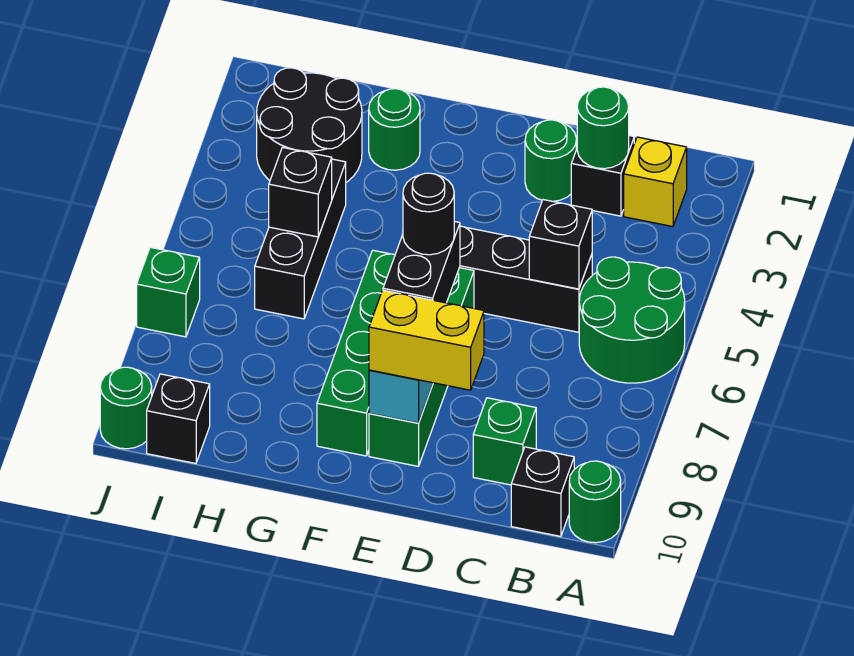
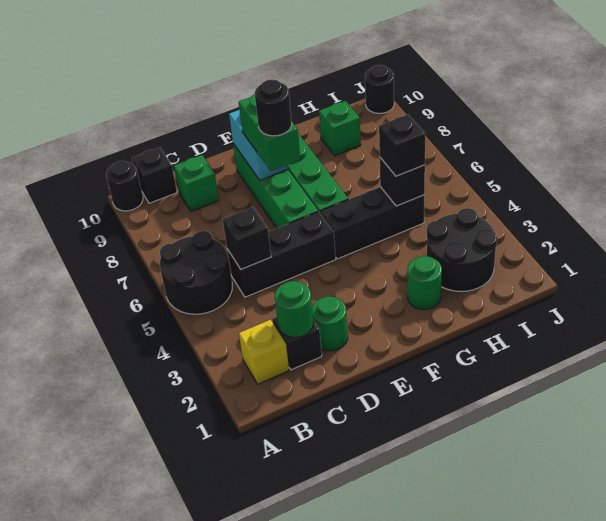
green round brick A5:B6 level 1 -> black round brick A5:B6 level 1
green round brick A10 level 1 -> black round brick A10 level 1
yellow brick D9:E9 level 3 -> none
black brick E7:E8 level 3 -> green brick E7:E8 level 3
black brick H4:H6 level 1 -> black brick F5:H5 level 1
black brick I10 level 1 -> black brick H5 level 3
green brick J7 level 1 -> green brick H9 level 1
green round brick J10 level 1 -> black round brick J10 level 1

